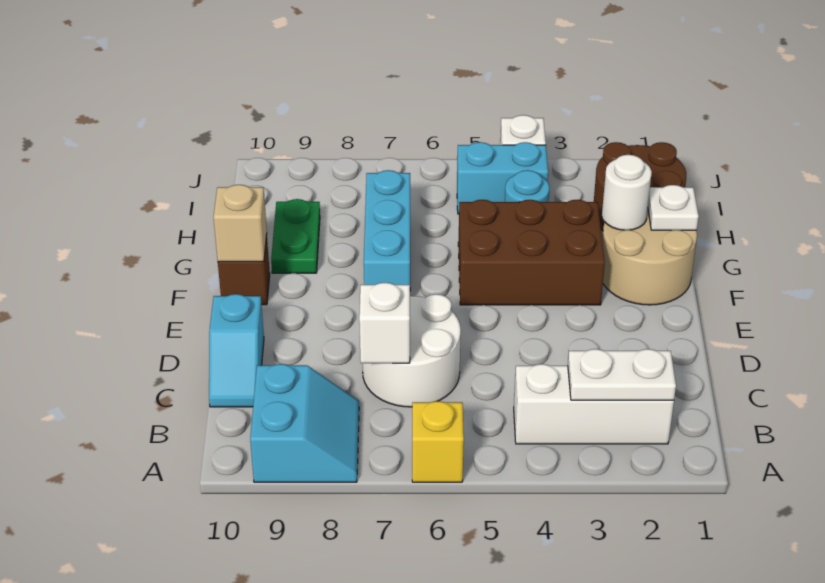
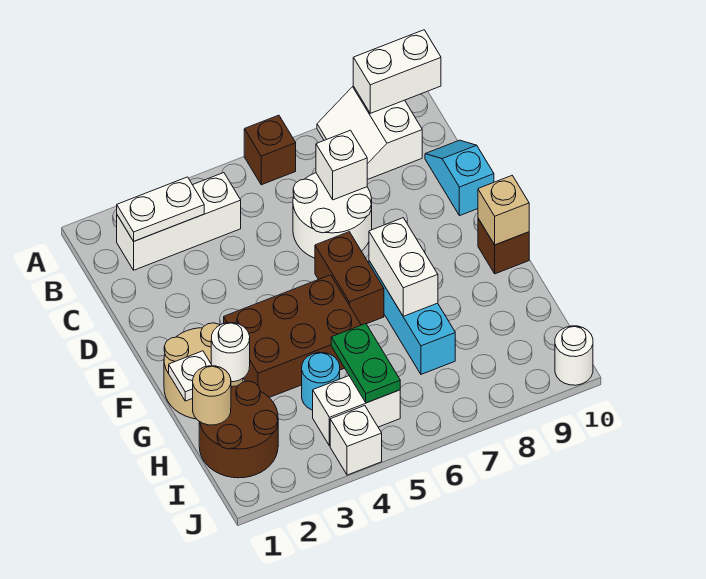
yellow brick A6 level 1 -> brown brick A6 level 1
cyan slope A8:B9 level 1 top 9 -> white slope A8:B9 level 1 top 9
none -> white brick A9:A10 level 2
none -> brown brick E6:F6 level 1
none -> white brick F7:G7 level 2
green plate G9:H9 level 1 -> green plate H5:I5 level 2
none -> tan round brick H1 level 2
cyan brick I4:I5 level 1 -> white brick I4:I5 level 1
none -> white round brick J10 level 1

